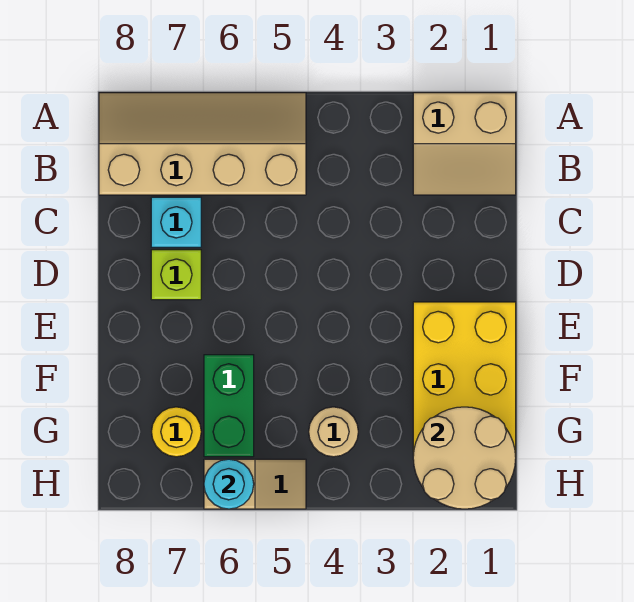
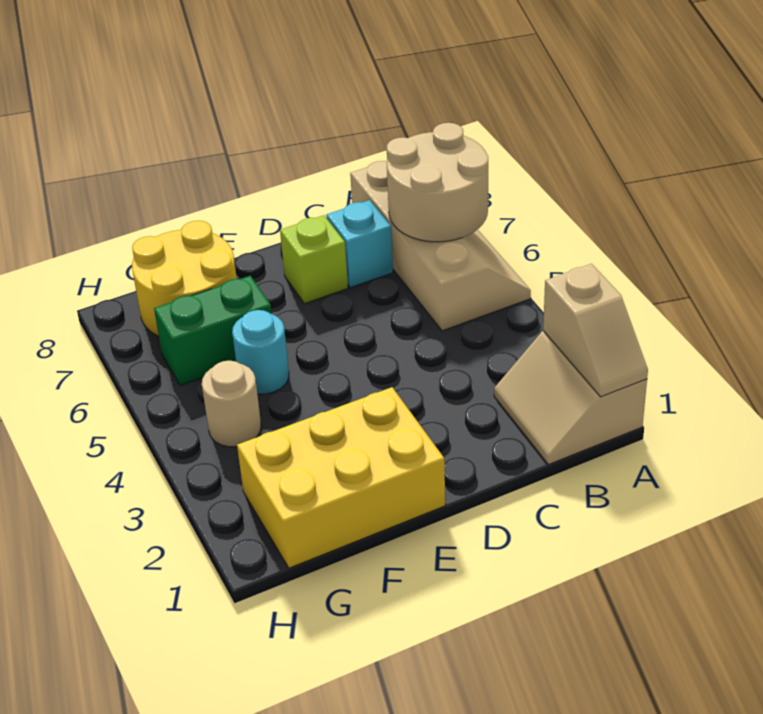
tan round brick G1:H2 level 2 -> tan round brick A6:B7 level 2
yellow round brick G7 level 1 -> yellow round brick F7:G8 level 1
tan slope H5:H6 level 1 top 6 -> tan slope A1:A2 level 2 top 2
cyan round brick H6 level 2 -> cyan round brick F5 level 1

